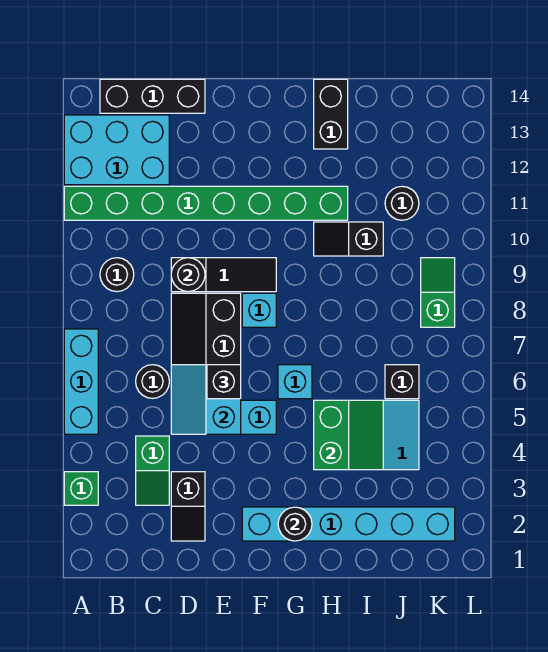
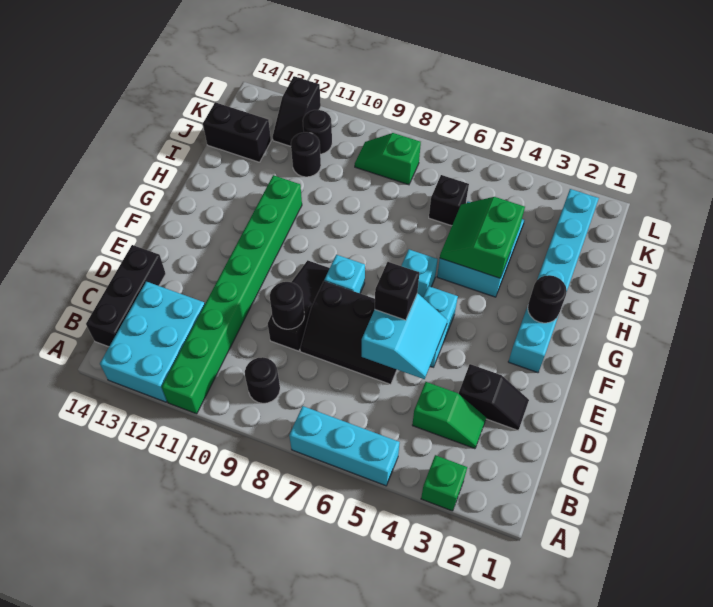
black round brick C6 level 1 -> black round brick K11 level 1
cyan slope D5:E6 level 2 top E -> cyan slope D5:E6 level 2 top 6
green slope H4:I5 level 2 top H -> green slope H4:I5 level 2 top 4
black slope H10:I10 level 1 top I -> black slope K12:L12 level 1 top L
black brick H13:H14 level 1 -> black brick J13:J14 level 1

